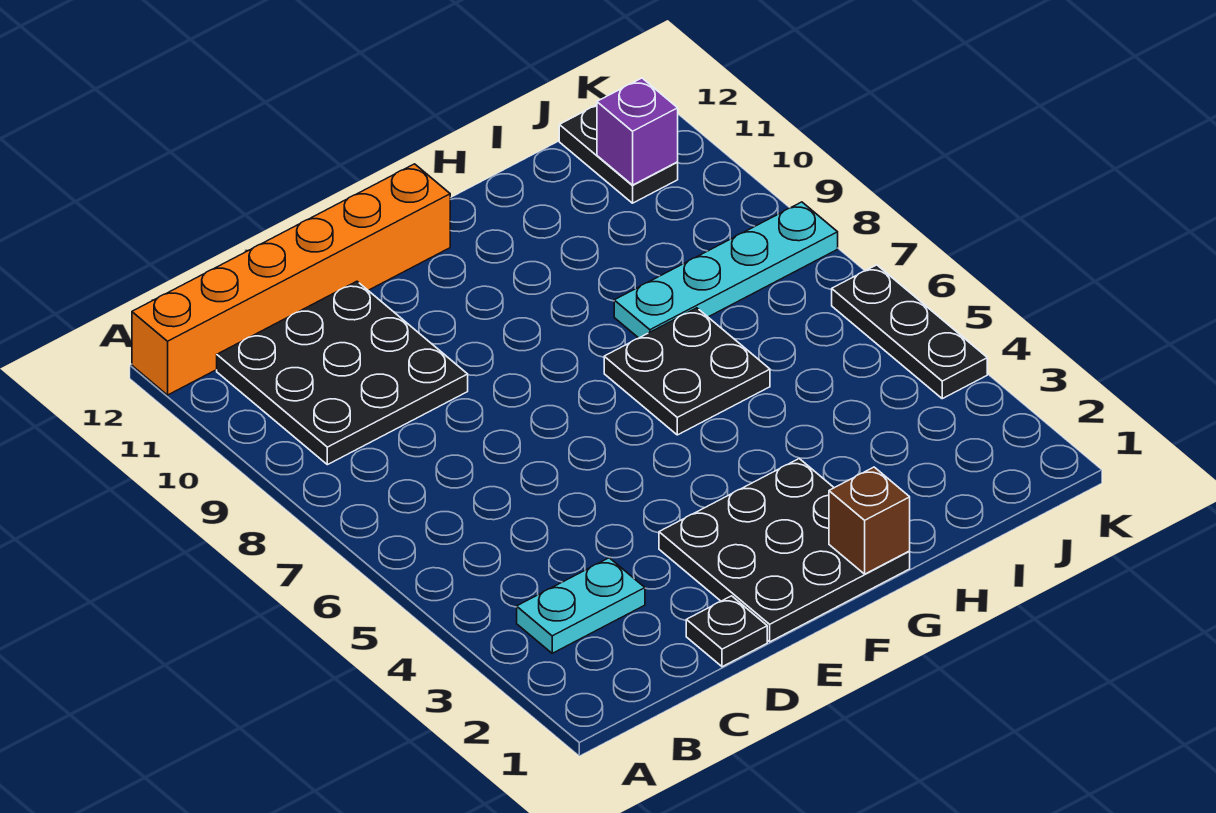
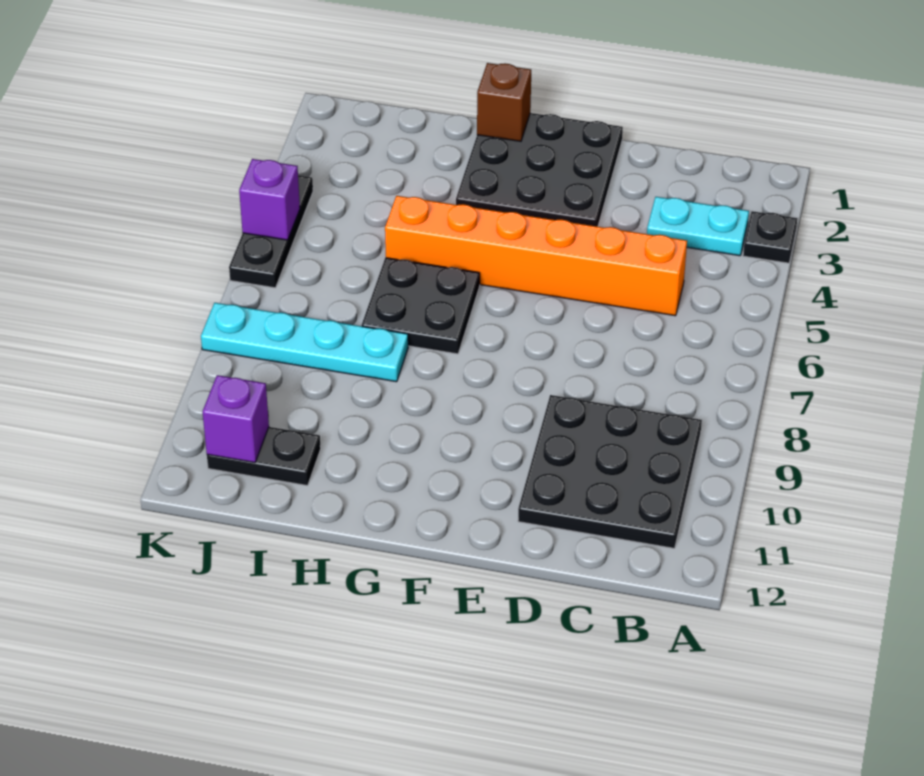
orange brick A12:F12 level 1 -> orange brick C5:H5 level 1
black plate D1 level 1 -> black plate A3 level 1
black plate J11:J12 level 1 -> black plate I11:J11 level 1
none -> purple brick K5 level 2

